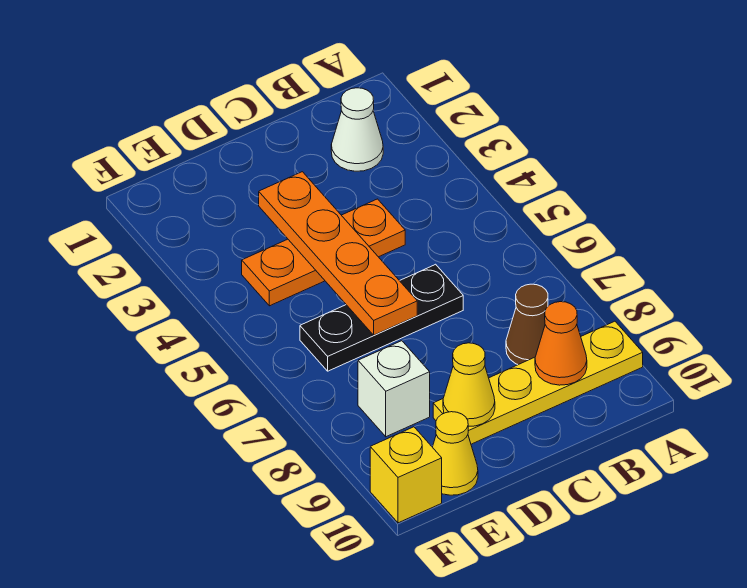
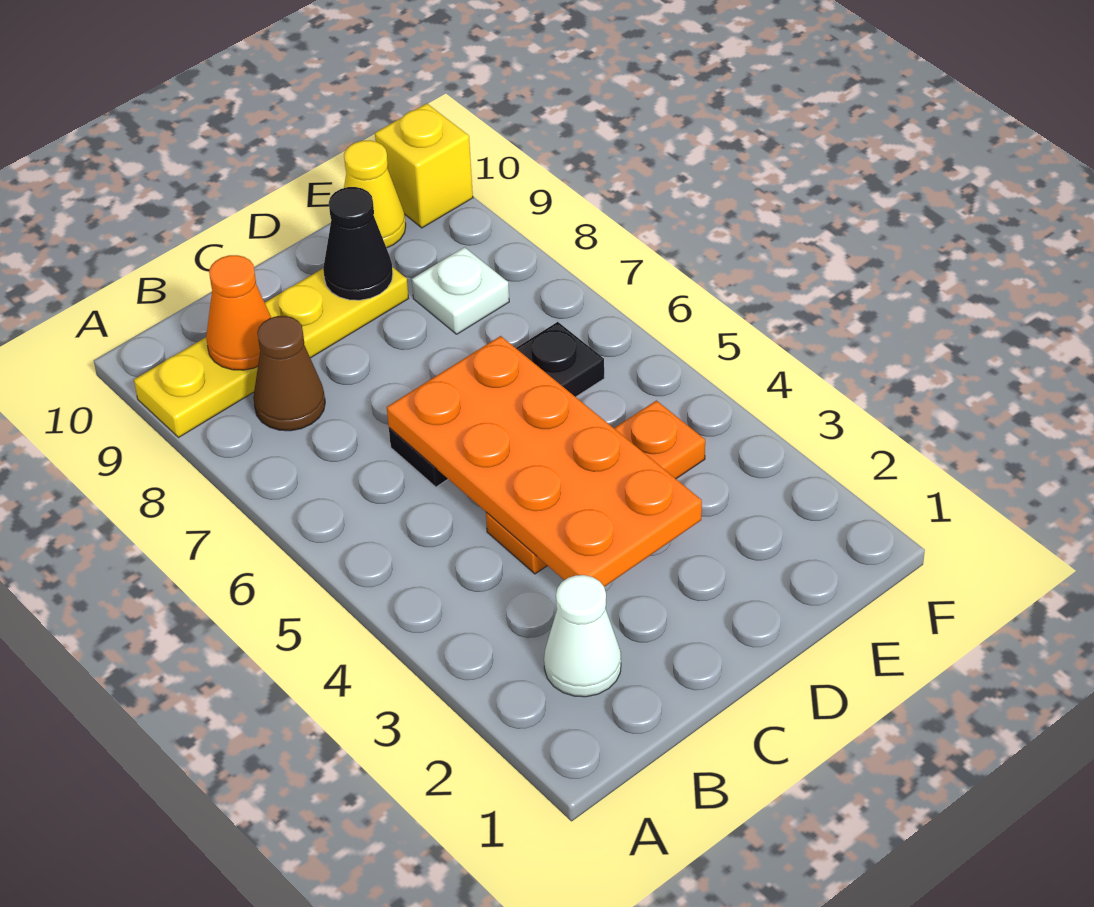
orange plate D3:D6 level 2 -> orange plate C3:D6 level 2
yellow cone D9 level 2 -> black cone D9 level 2
white brick E8 level 1 -> white plate E8 level 1

